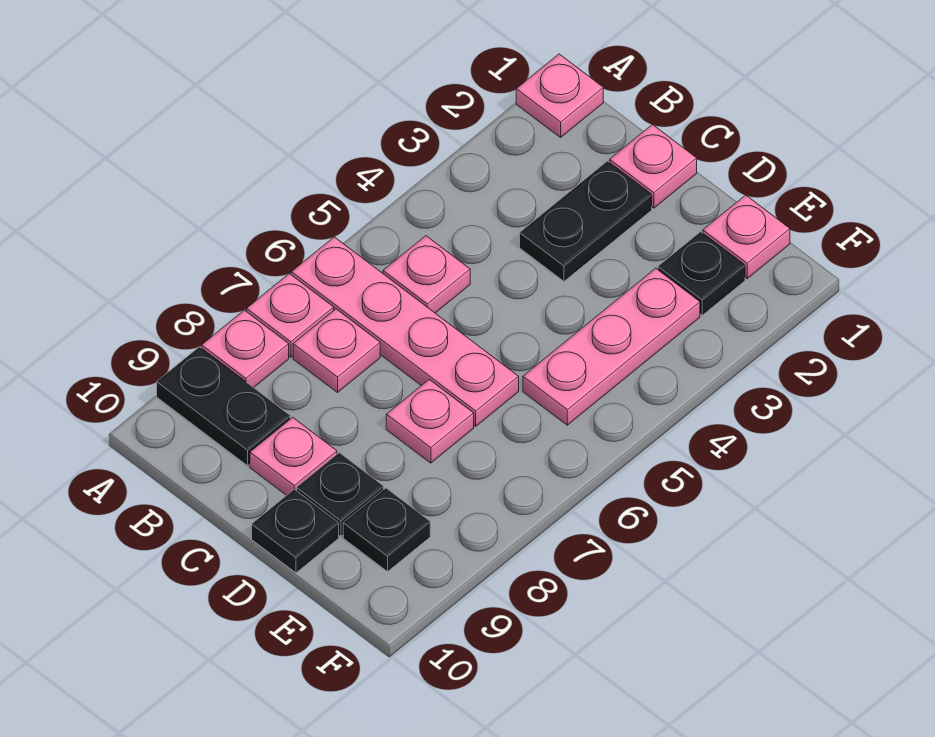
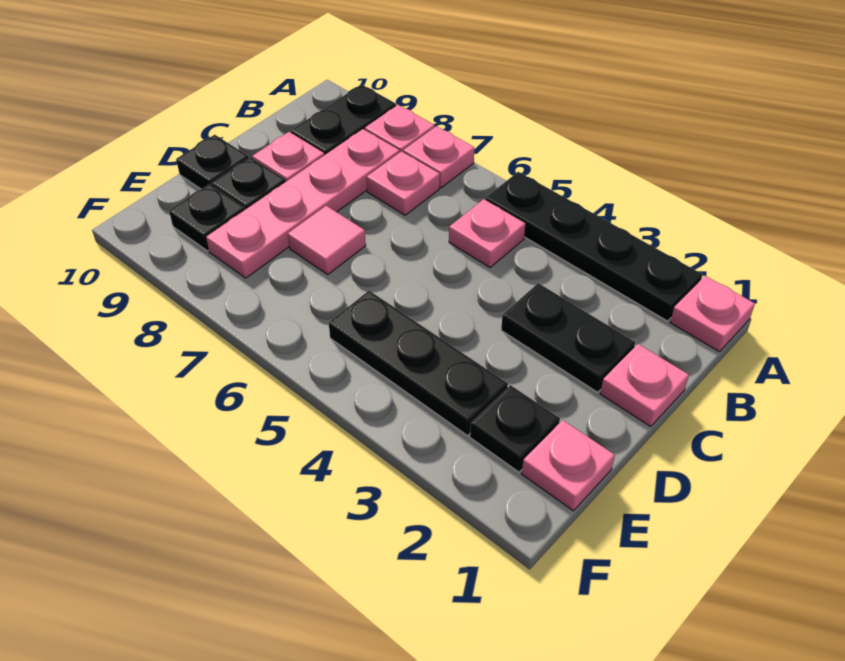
none -> black plate A2:A5 level 1
pink plate A6:D6 level 1 -> pink plate B8:E8 level 1
pink plate D7 level 1 -> pink tile D7 level 1
pink plate E3:E5 level 1 -> black plate E3:E5 level 1

